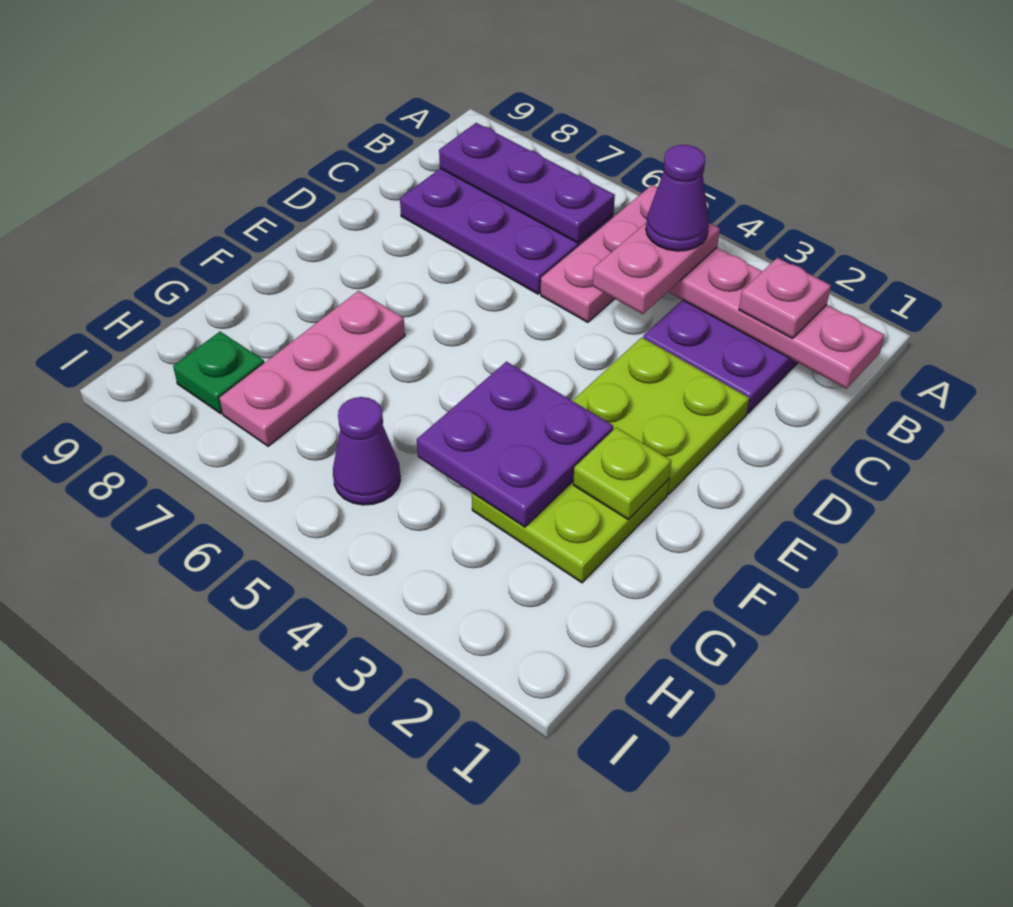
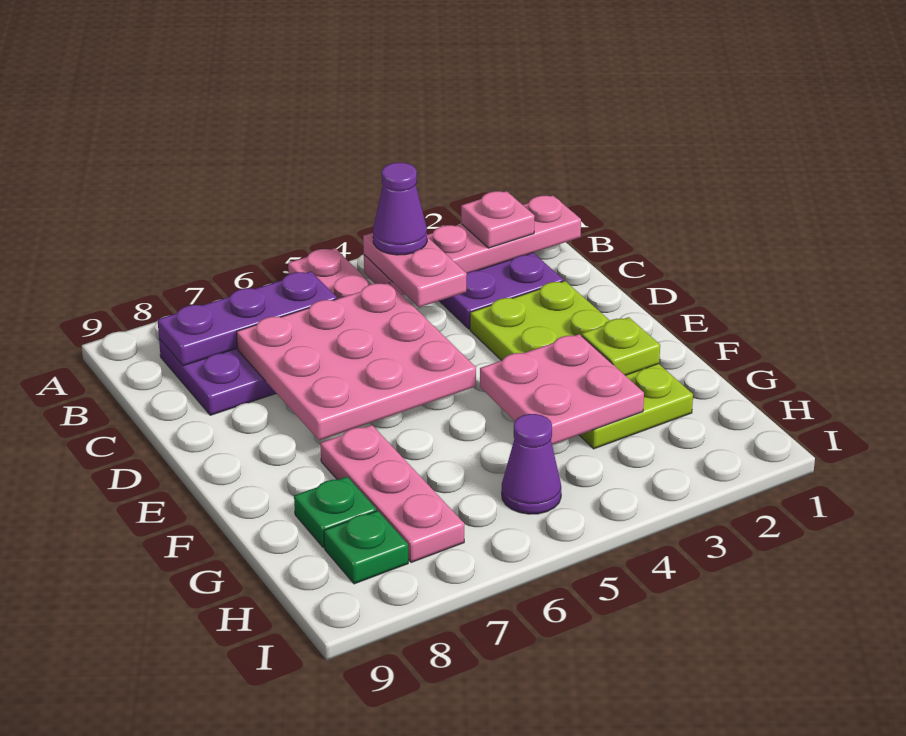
none -> pink plate C5:E7 level 2
purple plate F3:G4 level 2 -> pink plate F3:G4 level 2
none -> green plate G8 level 1

